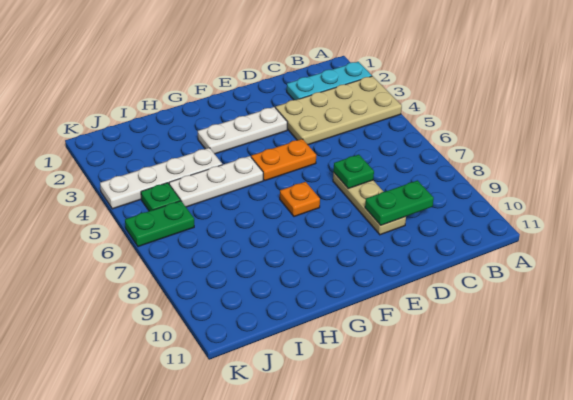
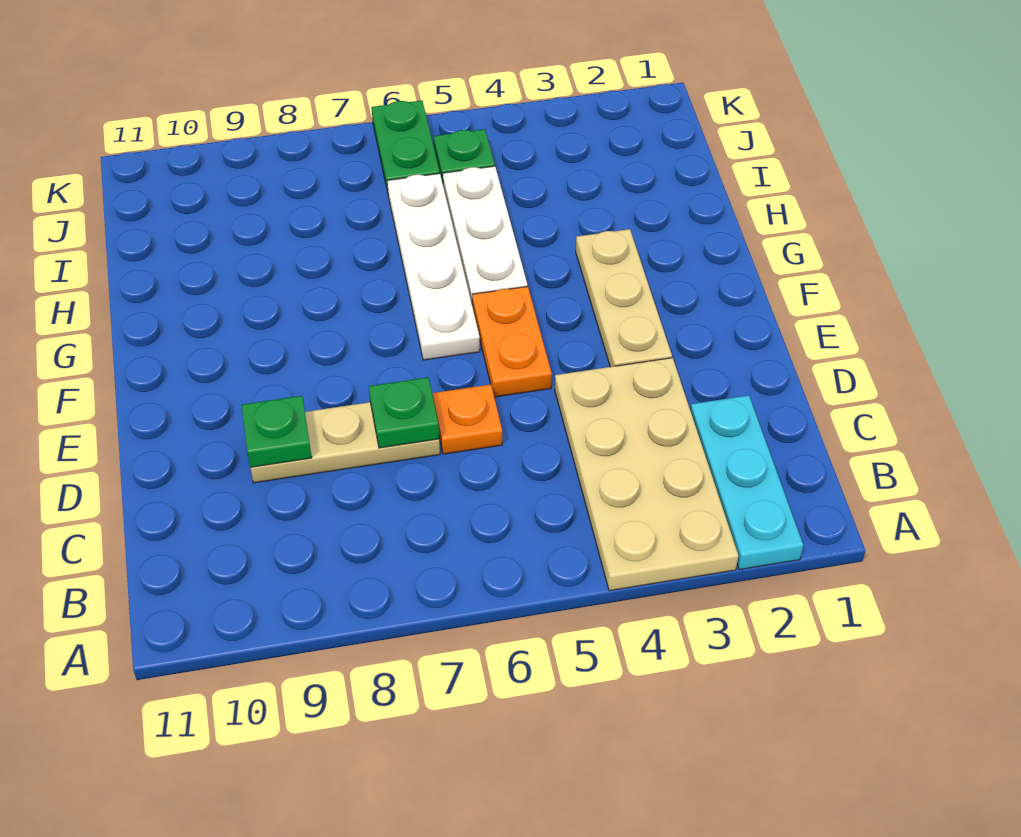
green plate C9:D9 level 2 -> green plate D9 level 2
white plate E3:G3 level 1 -> tan plate E3:G3 level 1
orange plate F7 level 1 -> orange plate D6 level 1
white plate H4:K4 level 1 -> white plate F6:I6 level 1

